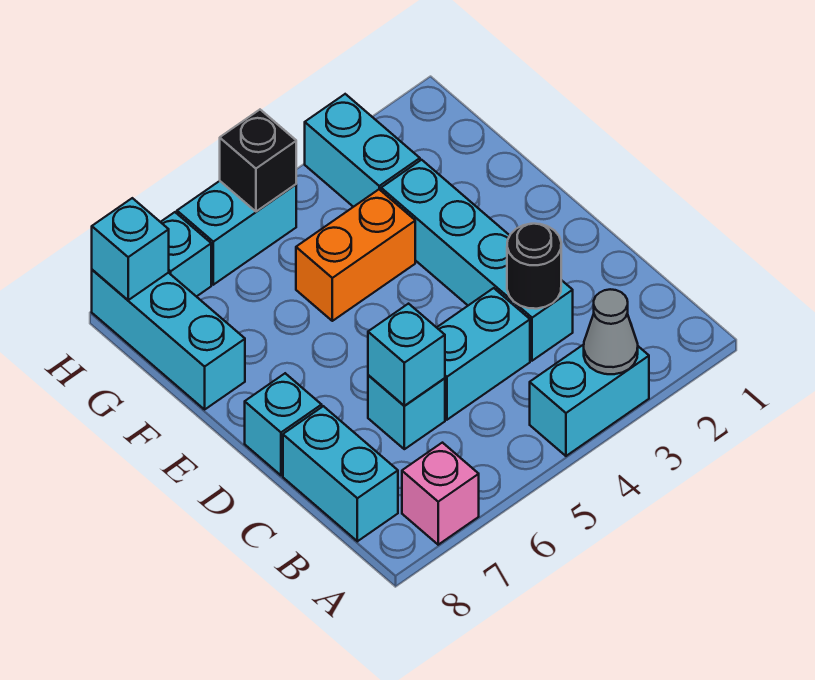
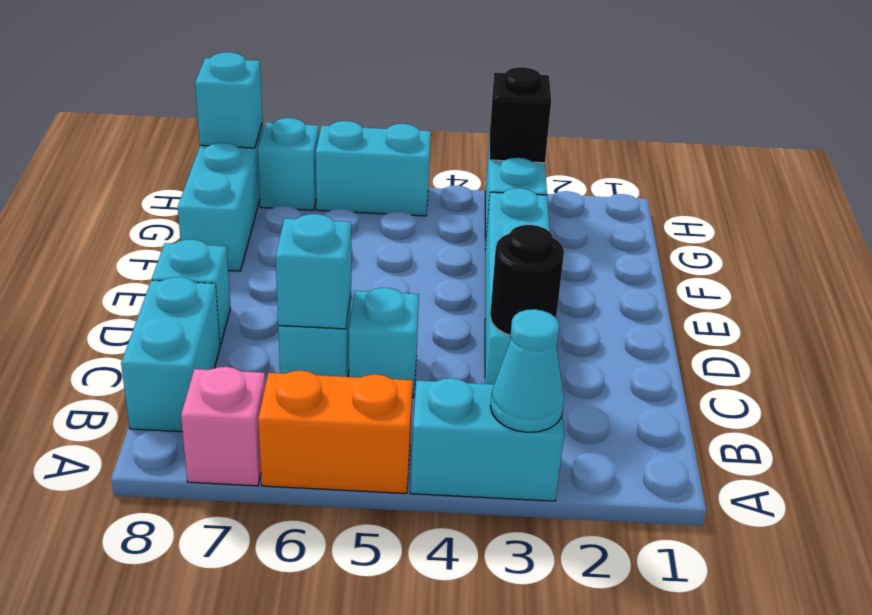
grey cone A3 level 2 -> cyan cone A3 level 2
cyan brick C4:C5 level 1 -> cyan brick C5 level 1
orange brick F4:F5 level 1 -> orange brick A5:A6 level 1
black brick H5 level 2 -> black brick H3 level 2

